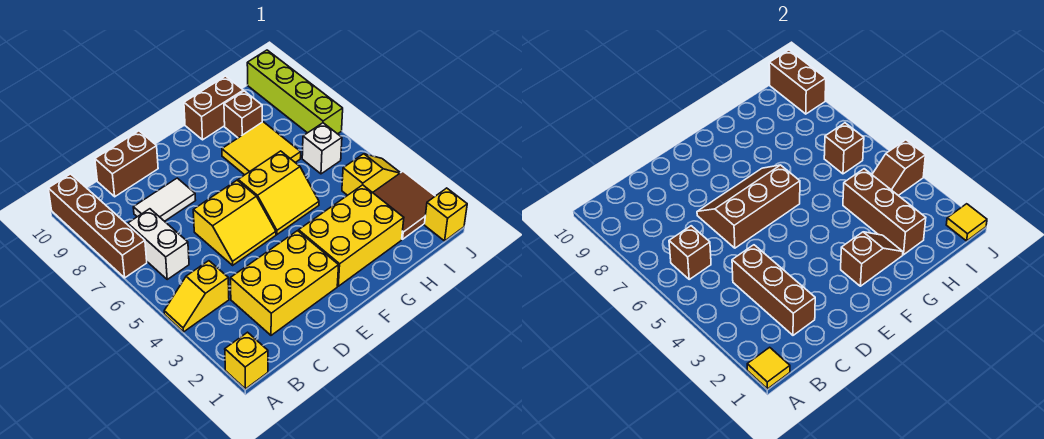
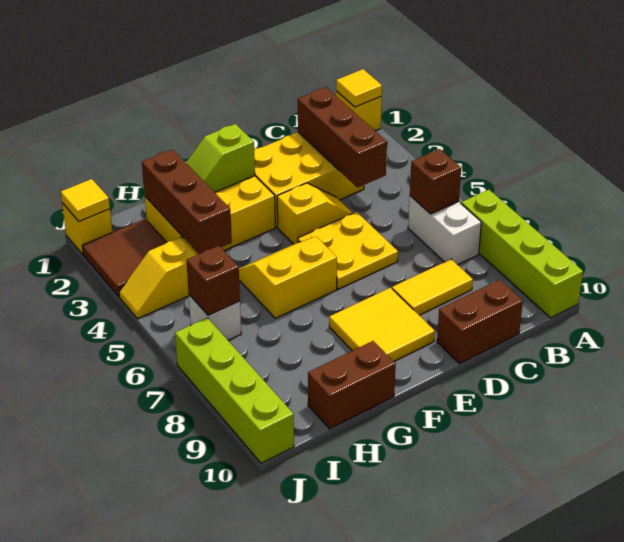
yellow slope A4:B4 level 1 top B -> yellow slope D4:E4 level 1 top E
brown brick A7:A10 level 1 -> lime brick A7:A10 level 1
white tile C8:D8 level 1 -> yellow tile C8:D8 level 1
yellow slope D5:E6 level 1 top 6 -> yellow plate D5:E6 level 1
brown slope D6:F7 level 2 top 6 -> none
brown slope F2:G2 level 2 top F -> lime slope F2:G2 level 2 top F
yellow tile G7:H8 level 1 -> yellow tile E8:F9 level 1
brown brick H9 level 1 -> none
brown slope I4:J4 level 2 top J -> none
brown brick J9:J10 level 2 -> none

